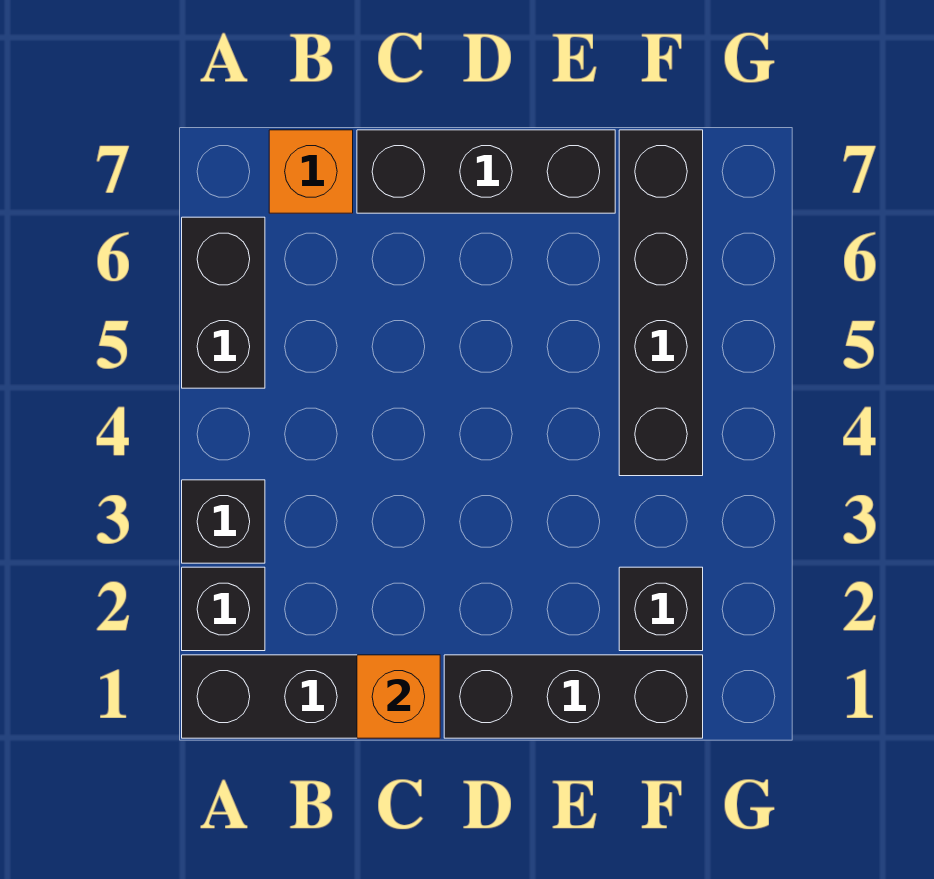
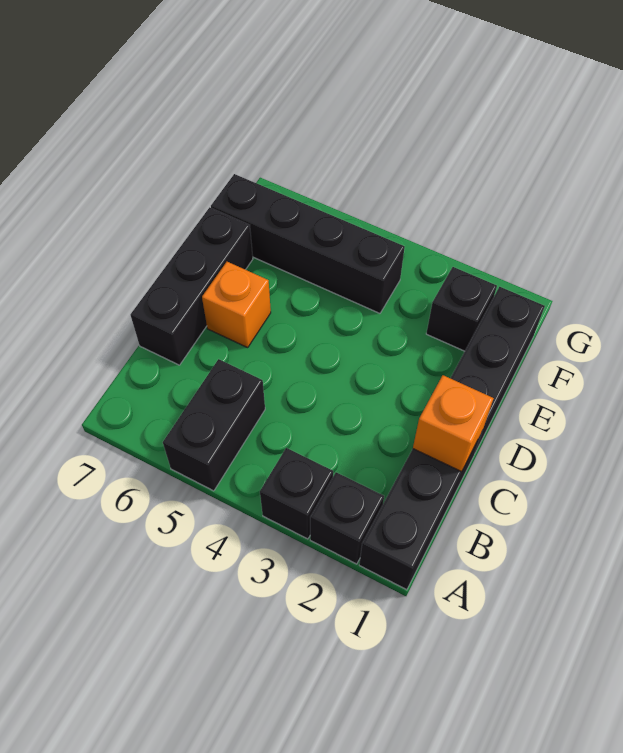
black brick A5:A6 level 1 -> black brick A5:B5 level 1
orange brick B7 level 1 -> orange brick D6 level 1

